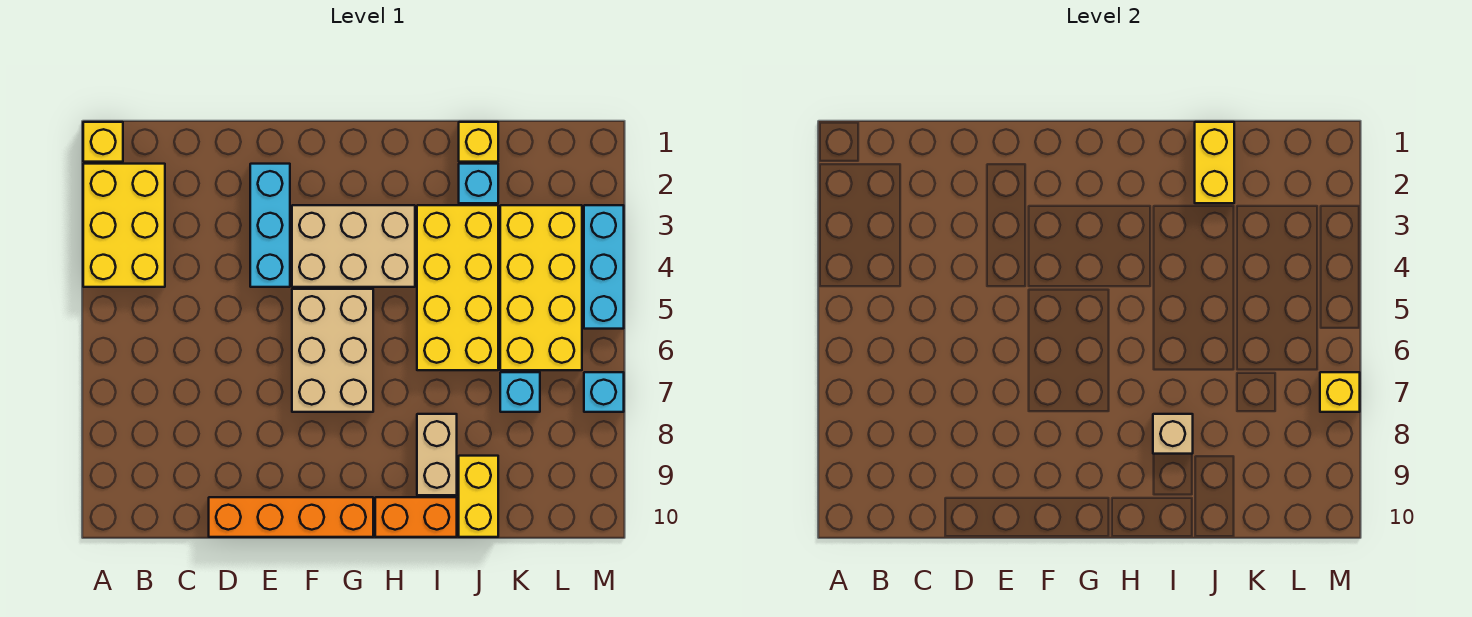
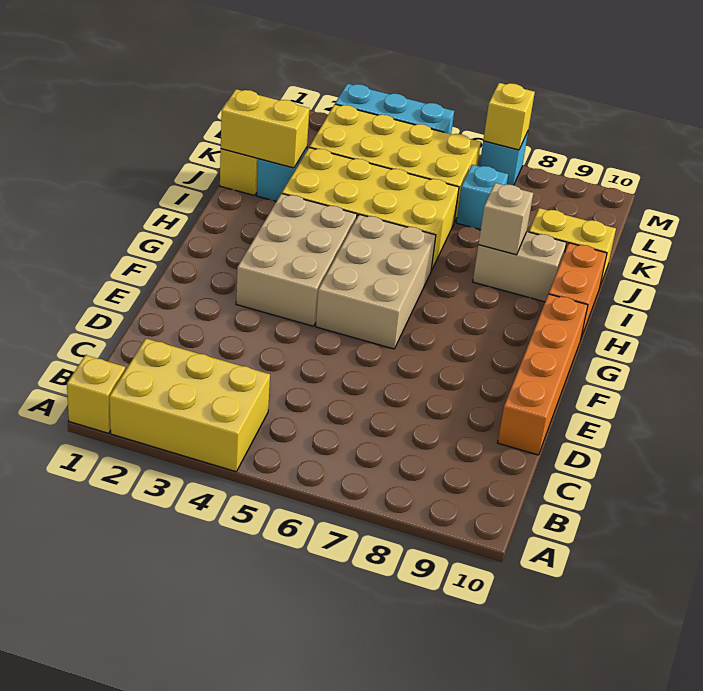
cyan brick E2:E4 level 1 -> none
tan brick F5:G7 level 1 -> tan brick F5:H6 level 1

